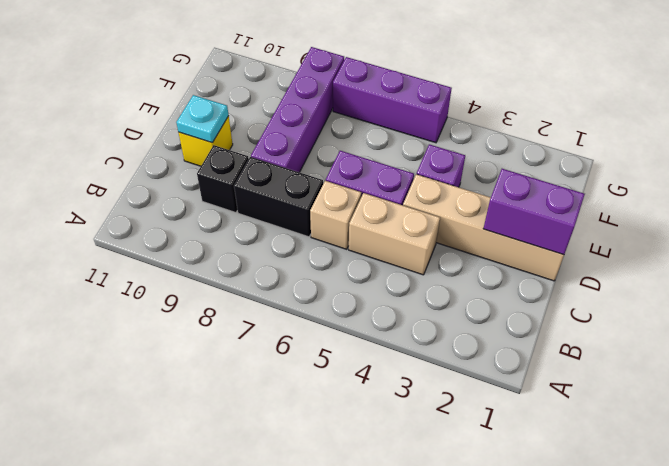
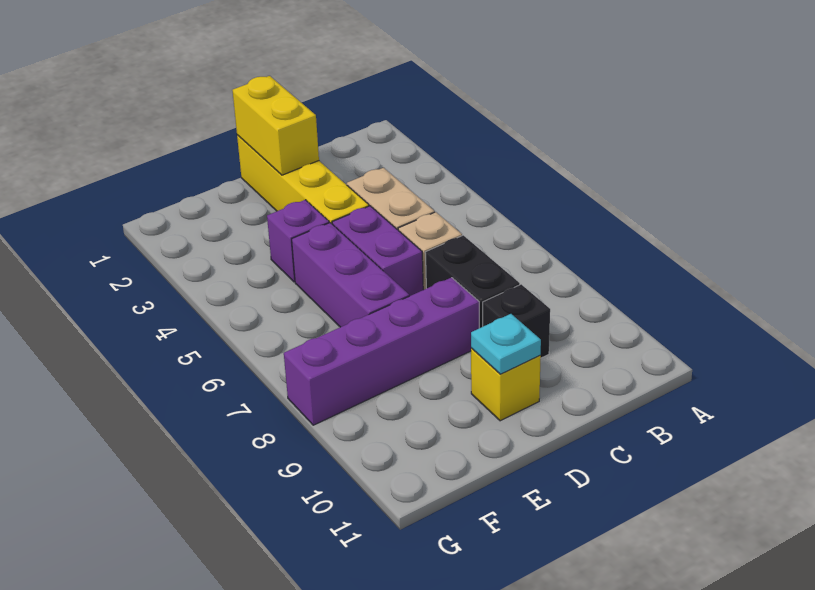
tan brick D1:D4 level 1 -> yellow brick D1:D4 level 1
purple brick D1:D2 level 2 -> yellow brick D1:D2 level 2
purple brick G5:G7 level 1 -> purple brick E5:E7 level 1

